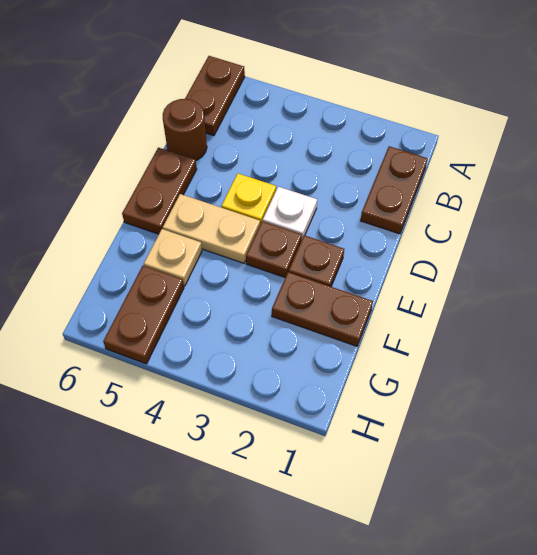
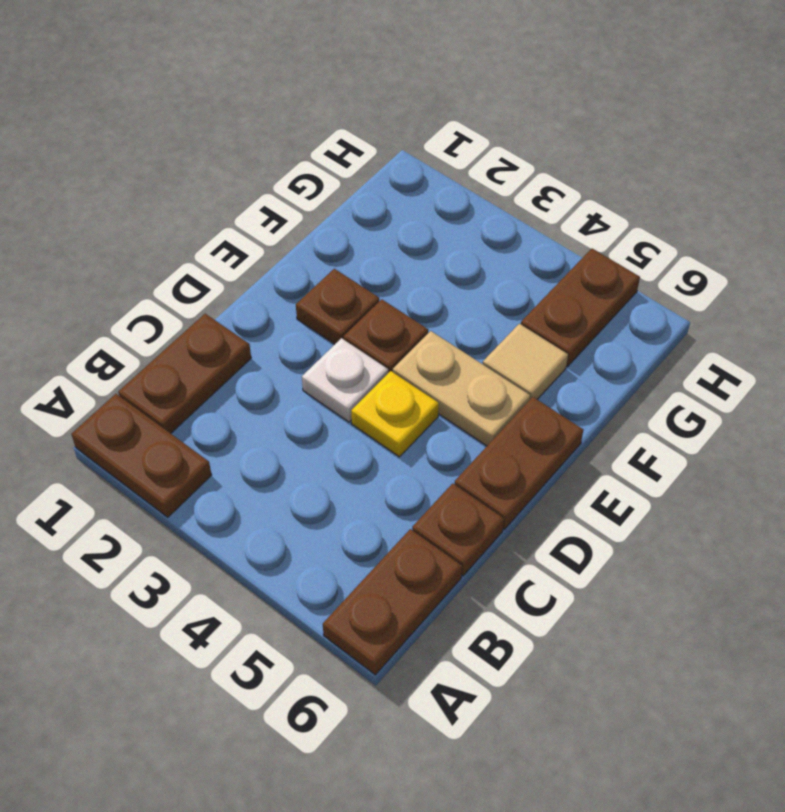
brown round brick C6 level 1 -> brown plate C6 level 1
brown plate F1:F2 level 1 -> brown plate A1:A2 level 1
tan plate F5 level 1 -> tan tile F5 level 1

